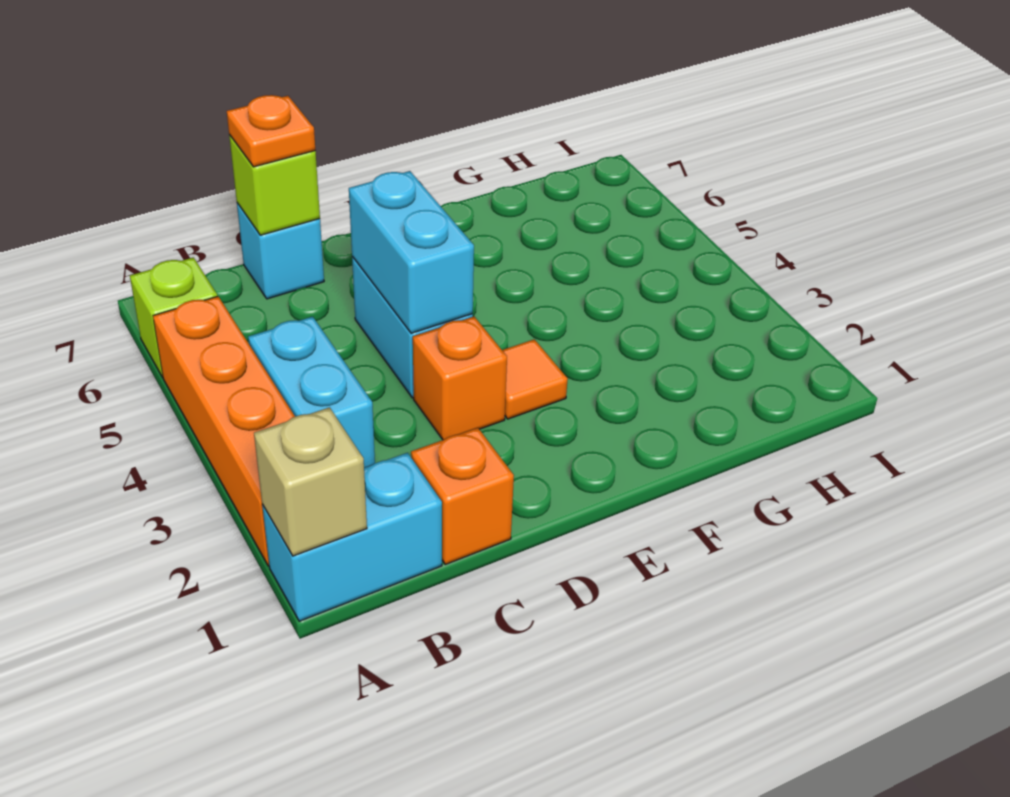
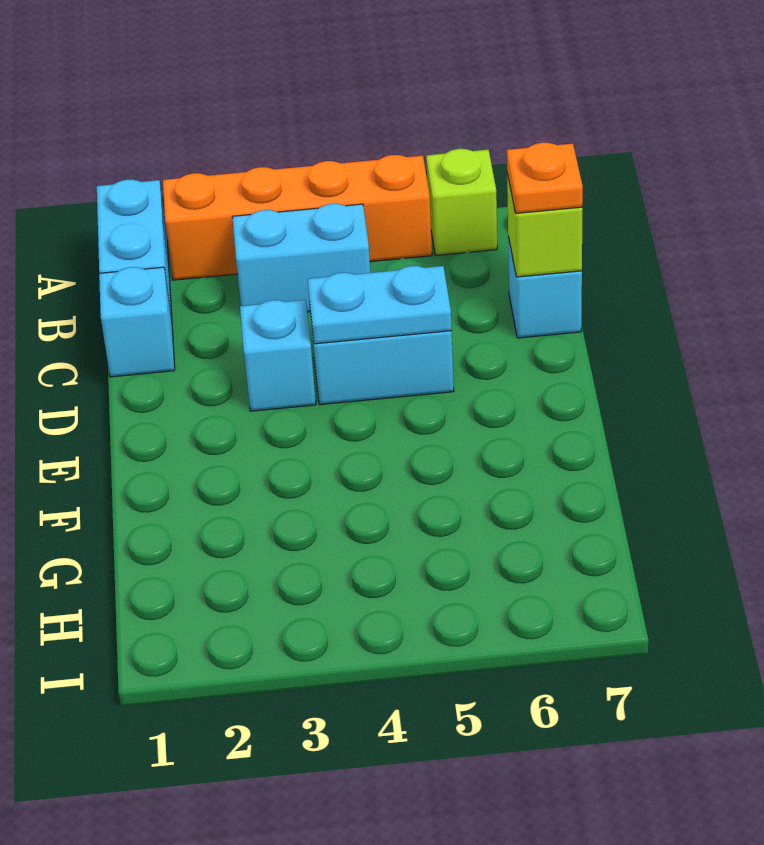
tan brick A1 level 2 -> none
orange brick C1 level 1 -> cyan brick C1 level 1
orange brick D3 level 1 -> cyan brick D3 level 1
cyan brick D4:D5 level 2 -> cyan plate D4:D5 level 2
orange tile E3 level 1 -> none

